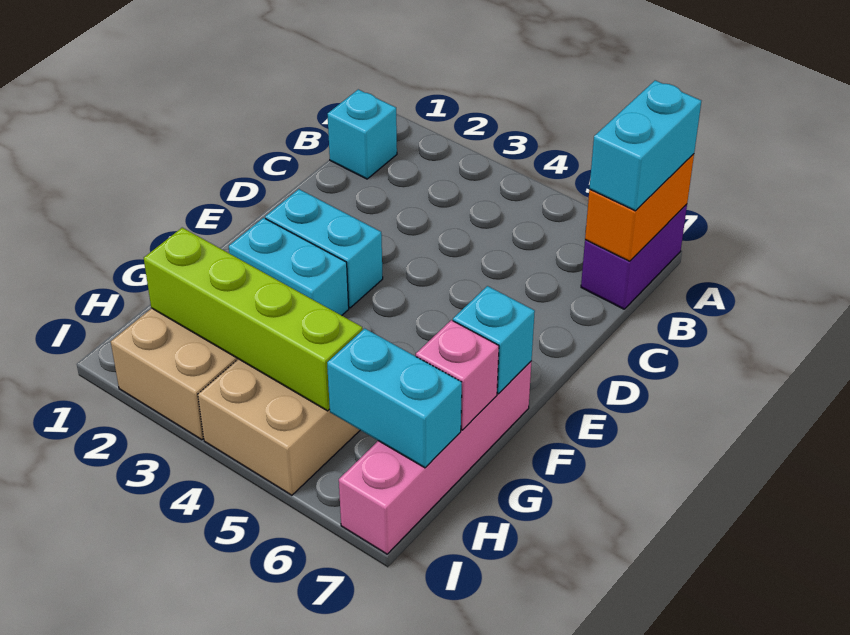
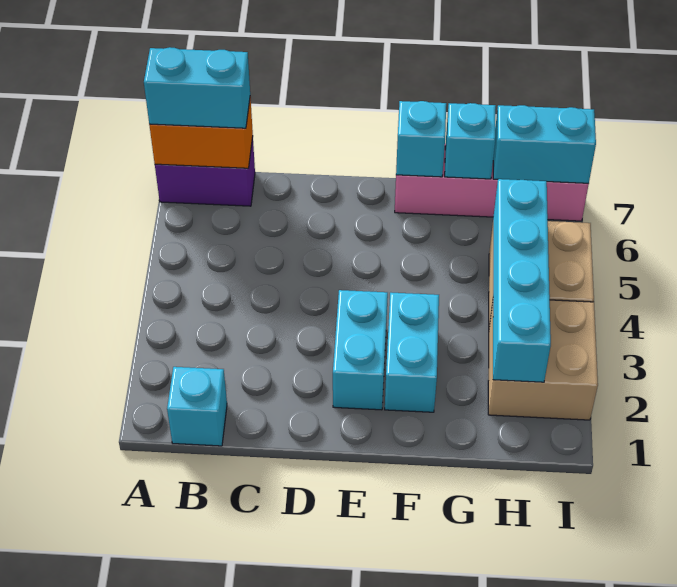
pink brick G7 level 2 -> cyan brick G7 level 2
lime brick H2:H5 level 2 -> cyan brick H2:H5 level 2
cyan brick H6:H7 level 2 -> cyan brick H7:I7 level 2

